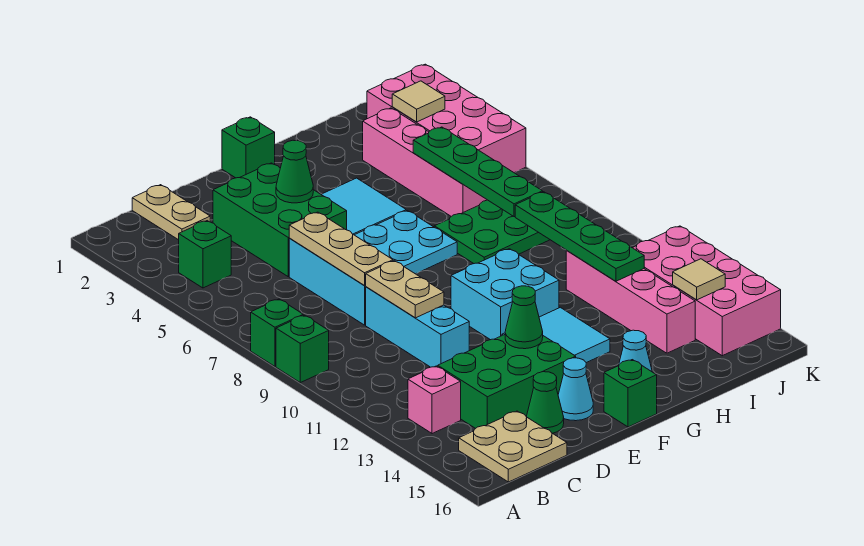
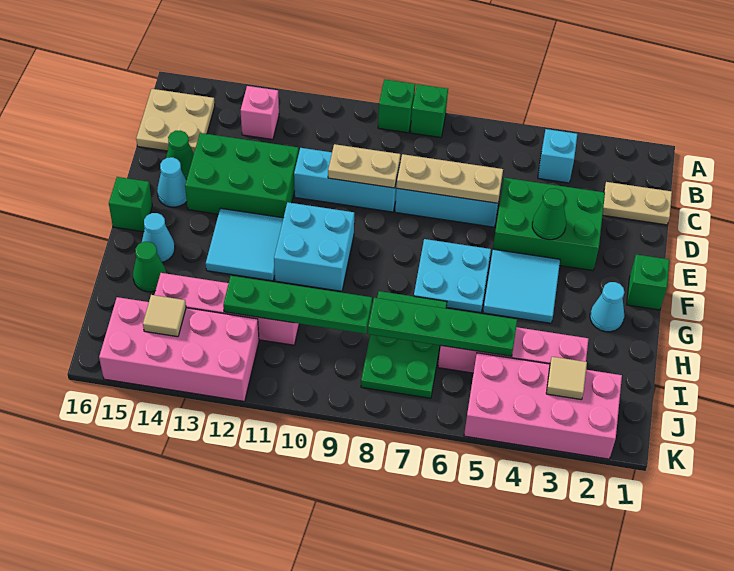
green brick B4 level 1 -> cyan brick B4 level 1
green brick C13:E14 level 1 -> green brick D12:E14 level 1
green cone E13 level 2 -> green cone H15 level 1
none -> cyan cone G2 level 1

